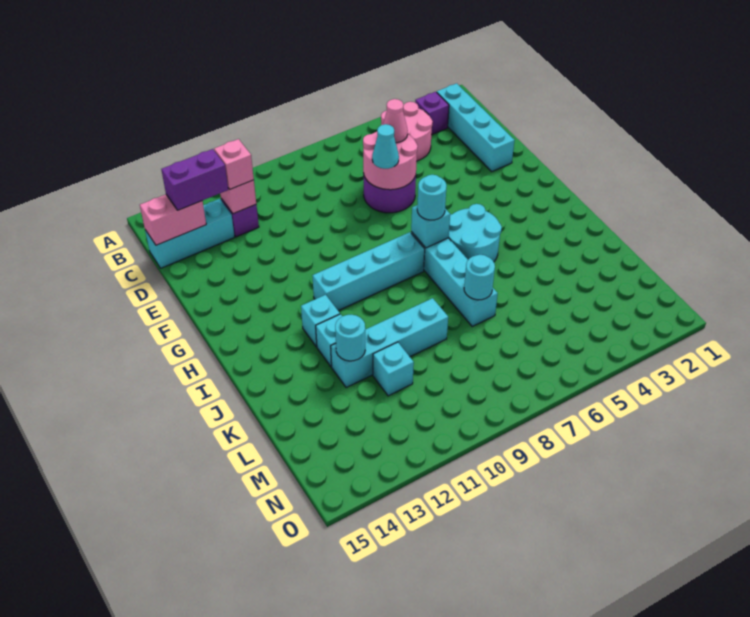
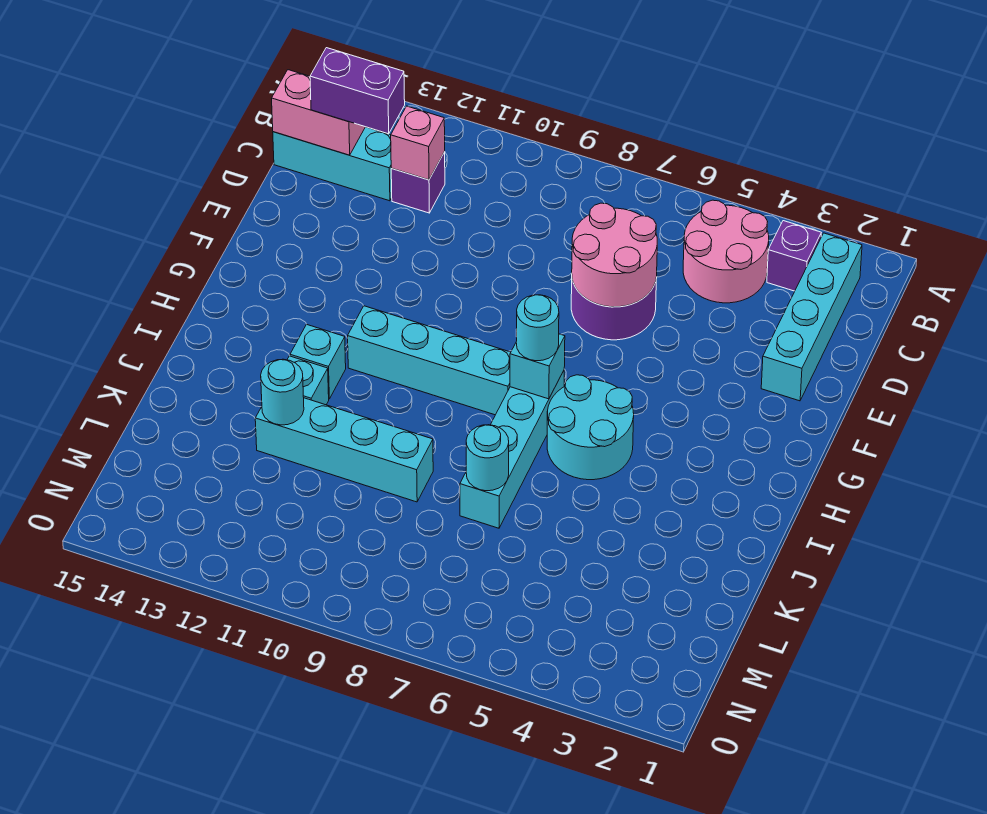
pink brick C12 level 3 -> none
pink cone D6 level 3 -> none
cyan cone E7 level 3 -> none
cyan brick L11 level 1 -> none

